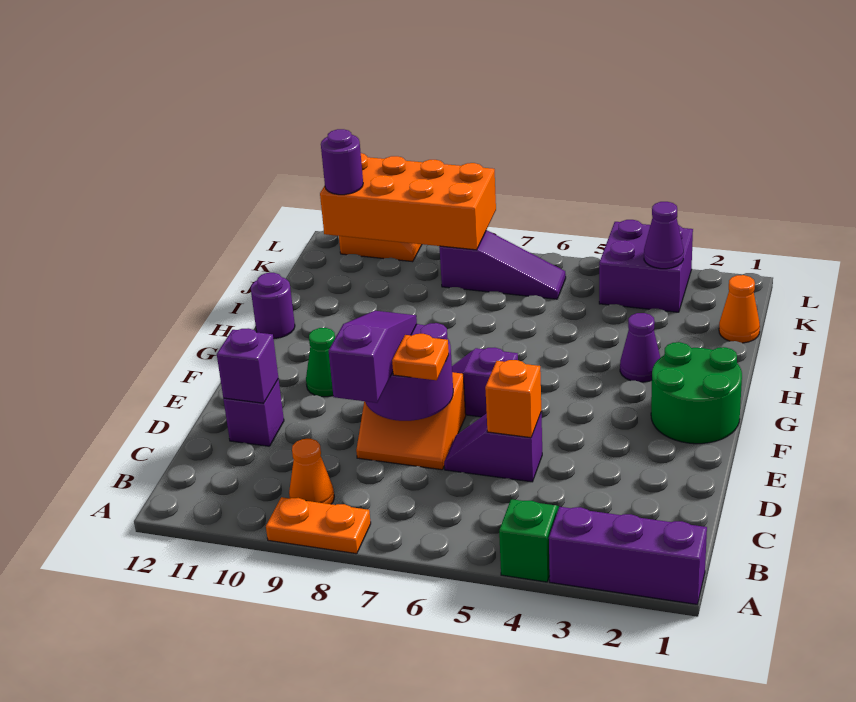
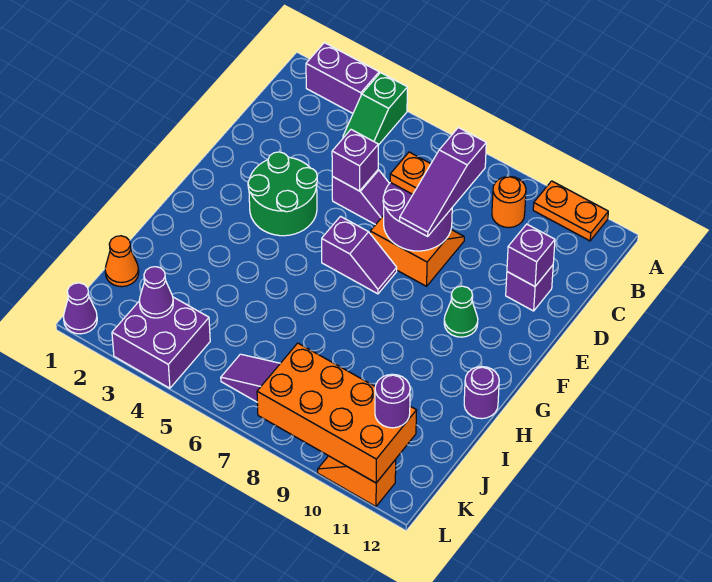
purple brick A1:A3 level 1 -> purple brick A2:A3 level 1
orange plate A8:A9 level 1 -> orange plate A10:A11 level 1
orange cone B9 level 1 -> orange round brick B9 level 1
orange brick D5 level 2 -> purple brick D5 level 2
green round brick F1:G2 level 1 -> green round brick E3:F4 level 1
purple cone H3 level 1 -> purple cone L1 level 1

